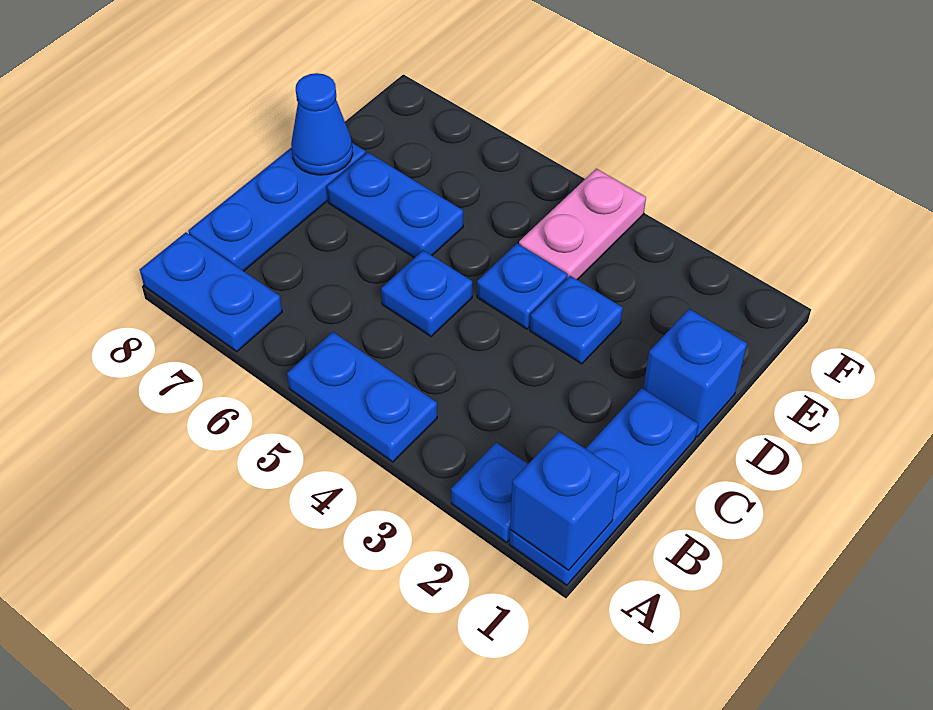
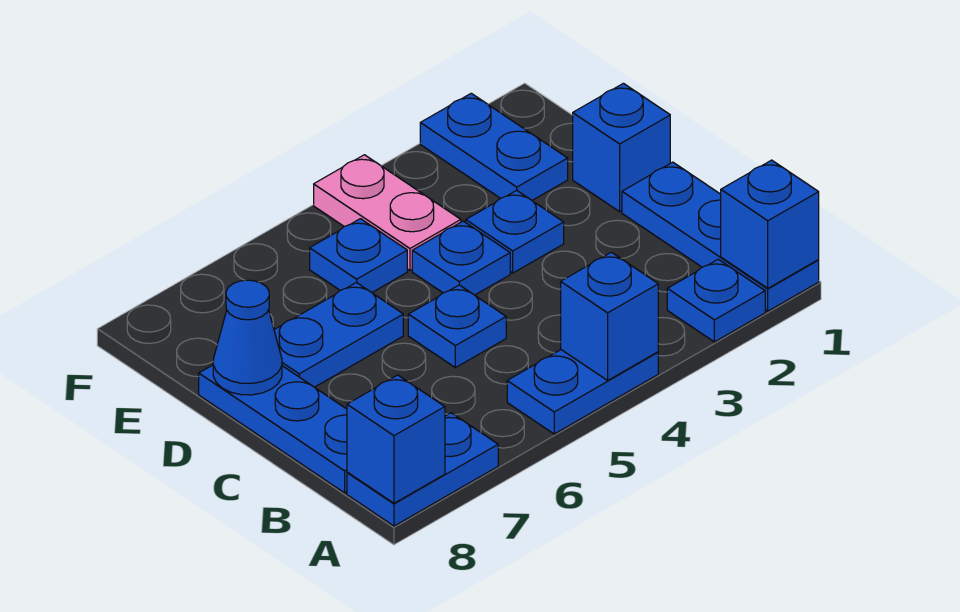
none -> blue brick A4 level 2
none -> blue brick A8 level 2
none -> blue plate E2:F2 level 1
none -> blue plate E5 level 1

